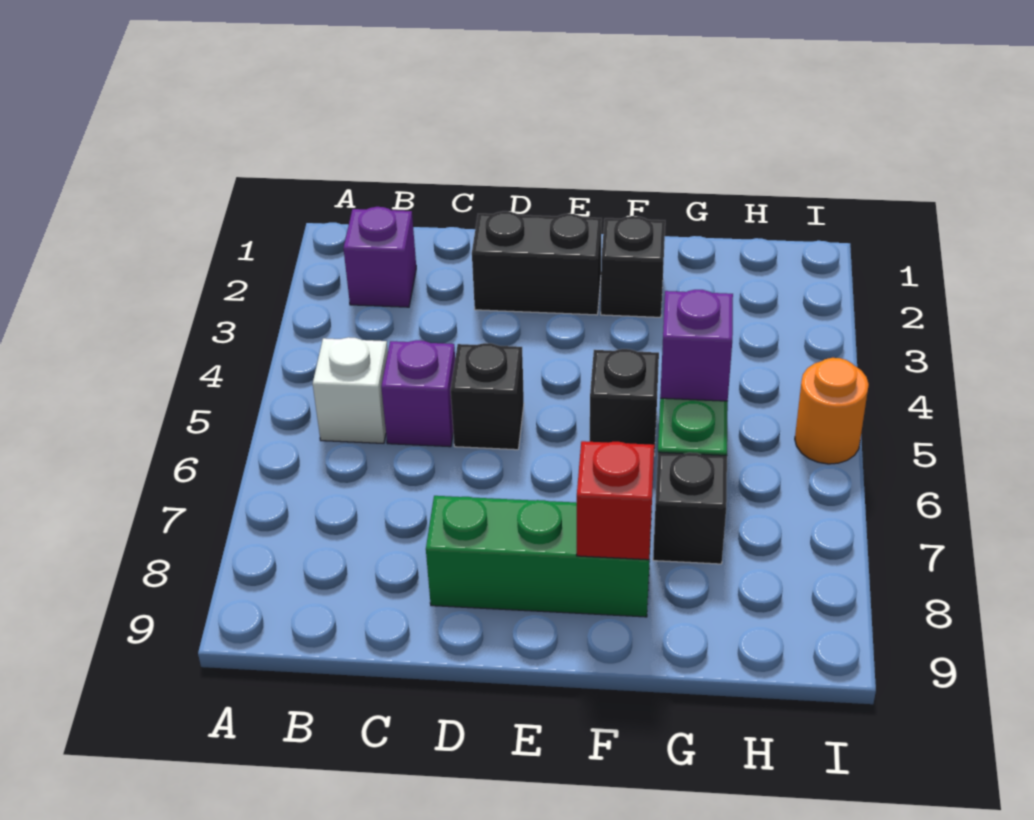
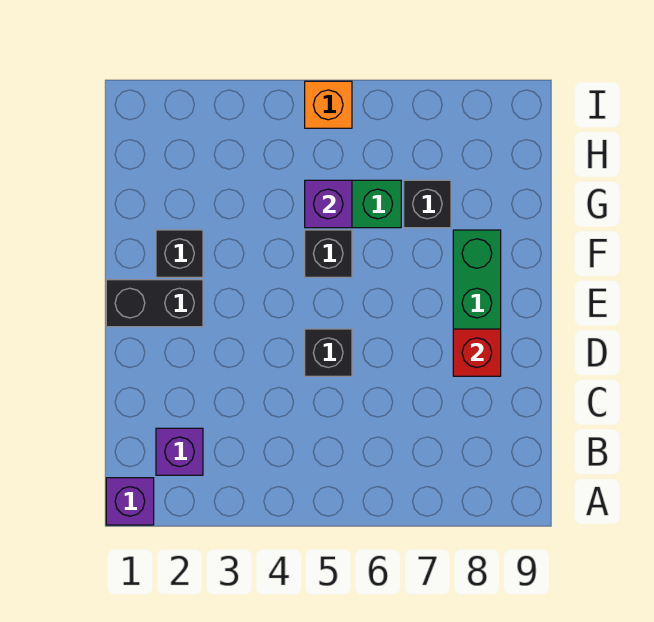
white brick B5 level 1 -> none
purple brick C5 level 1 -> purple brick A1 level 1
black brick D2:E2 level 1 -> black brick E1:E2 level 1
red brick F8 level 2 -> red brick D8 level 2
orange round brick I5 level 1 -> orange brick I5 level 1

